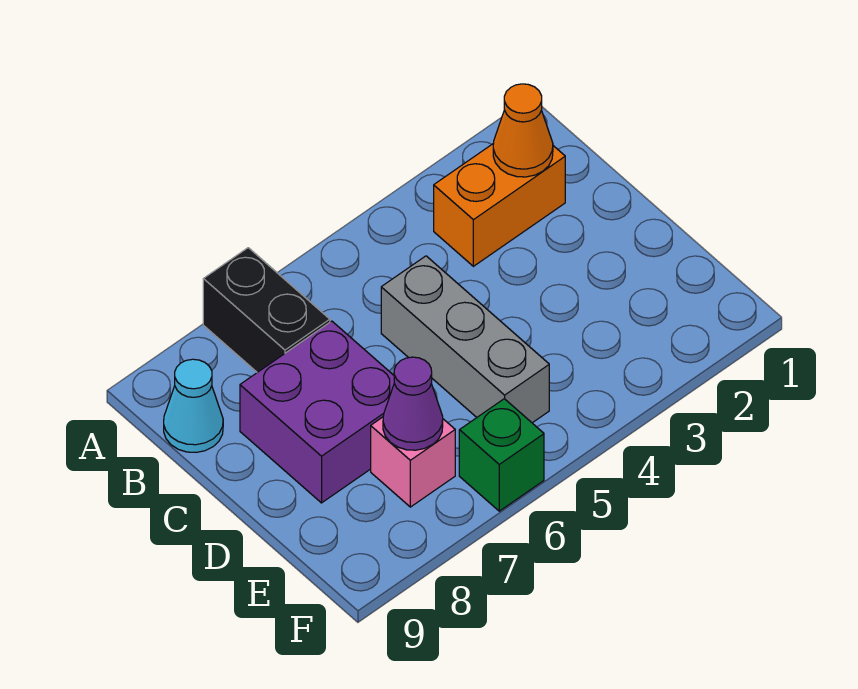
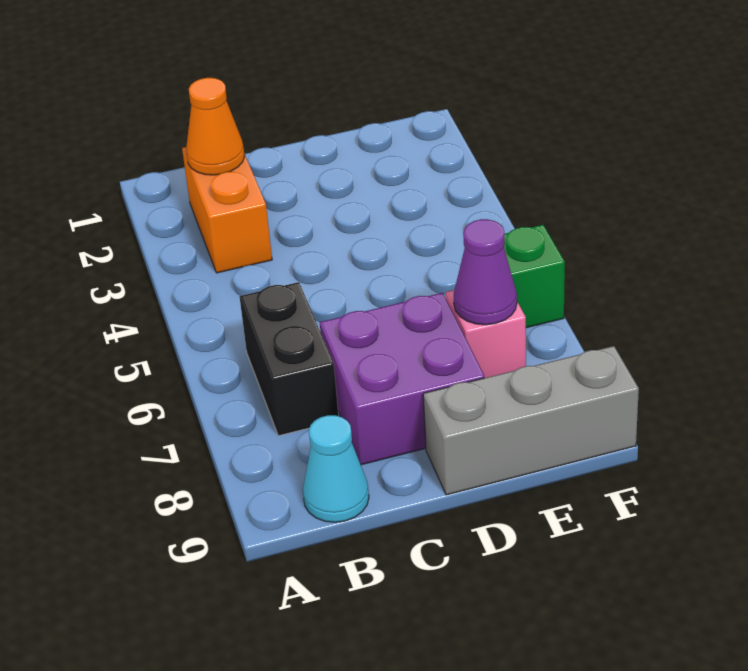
black brick A7:B7 level 1 -> black brick B6:B7 level 1
grey brick C5:E5 level 1 -> grey brick D9:F9 level 1

